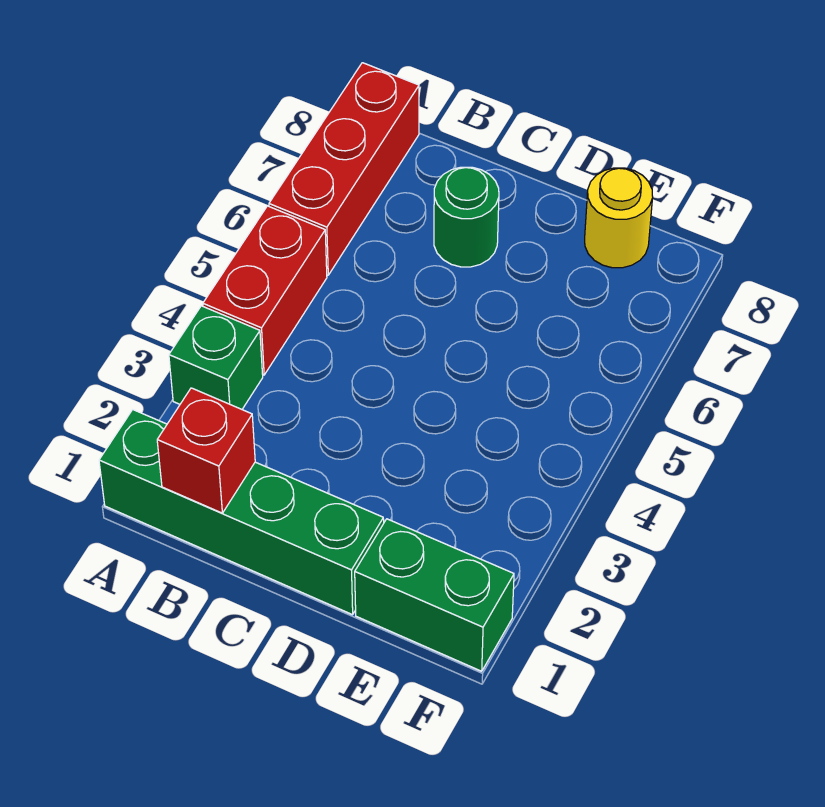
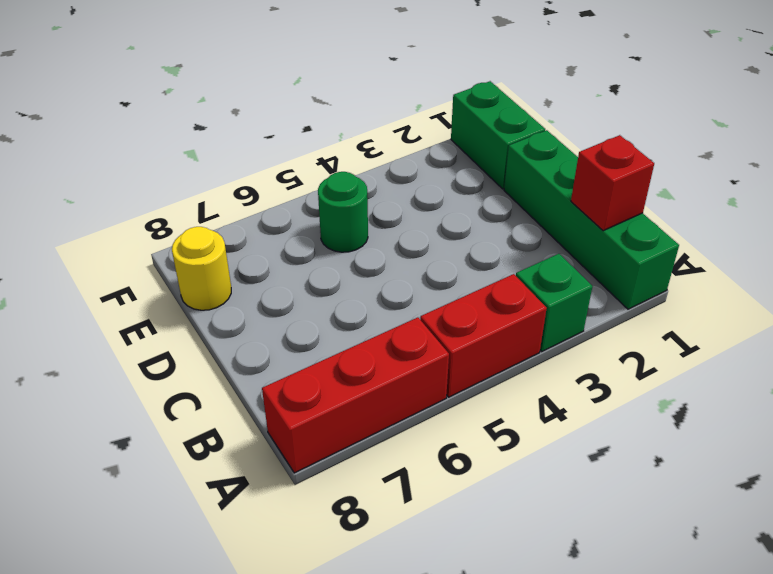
green round brick C7 level 1 -> green round brick E5 level 1

